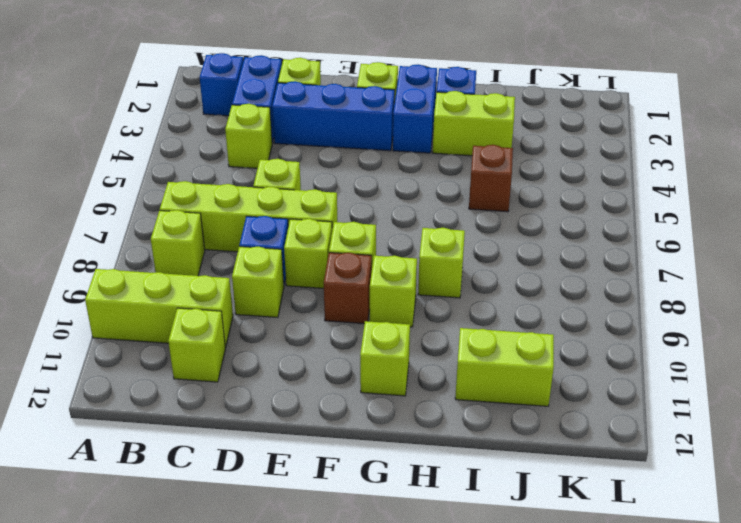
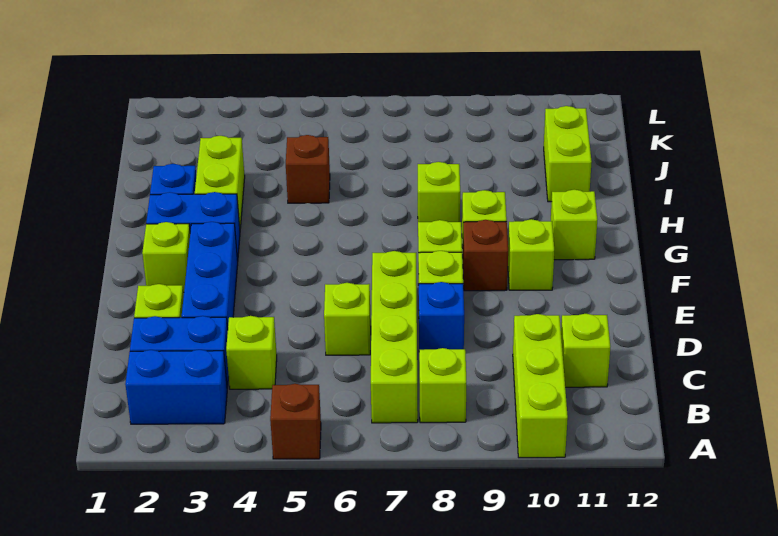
none -> brown brick A5 level 1
blue brick B2 level 1 -> blue brick B2:B3 level 1
lime brick D9 level 1 -> lime brick F10 level 1

